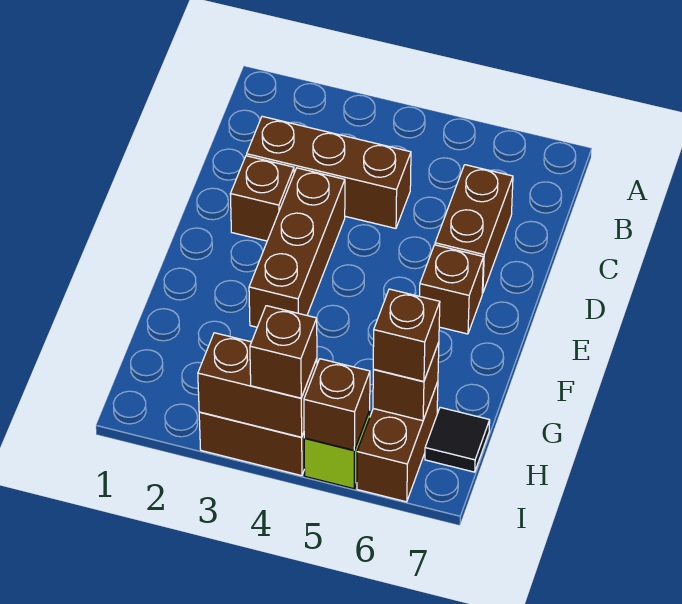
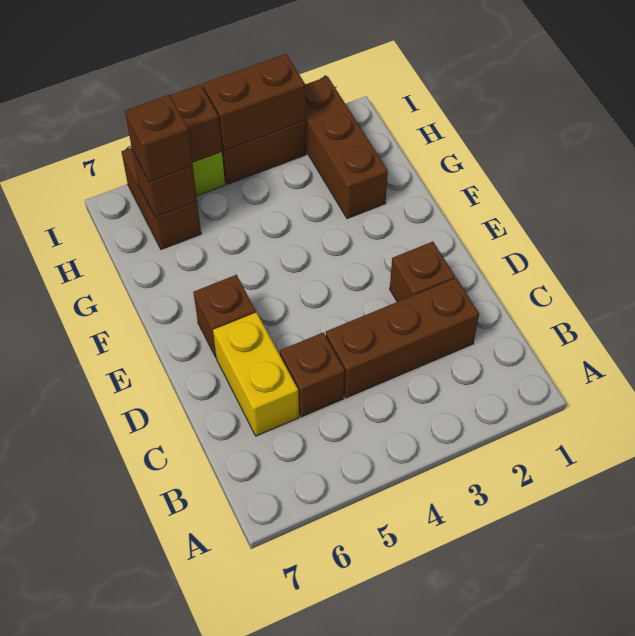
brown brick C6:D6 level 1 -> yellow brick C6:D6 level 1
brown brick D3:F3 level 1 -> brown brick G2:I2 level 1
black tile H7 level 1 -> none
brown brick I4 level 3 -> brown brick C5 level 1

